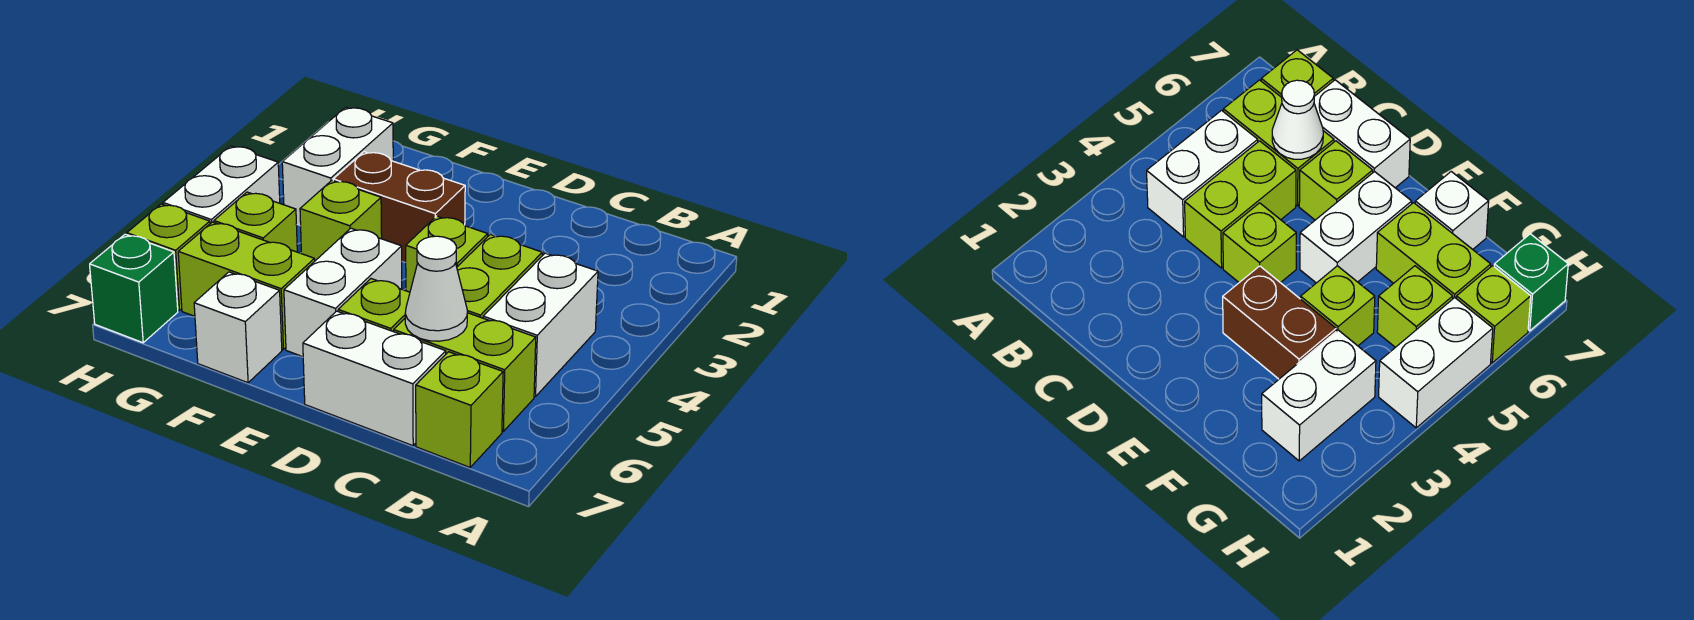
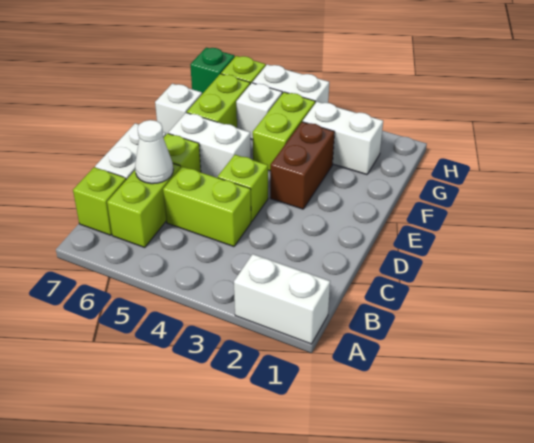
white brick B4:B5 level 1 -> white brick A1:A2 level 1
lime brick F4 level 1 -> lime brick F4:G4 level 1
lime brick G5 level 1 -> white brick G5 level 1

